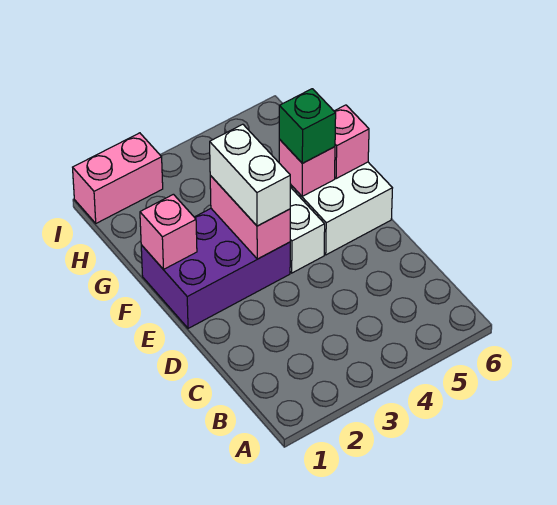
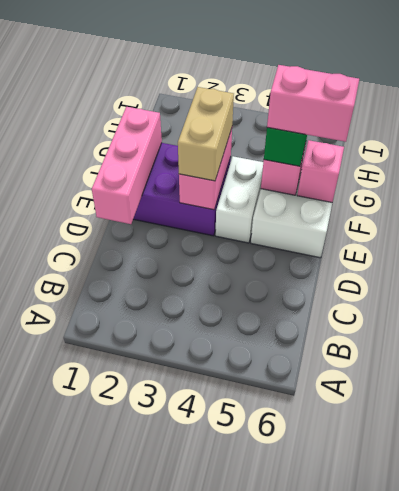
white brick E3:F3 level 3 -> tan brick E3:F3 level 3
pink brick F1 level 2 -> pink brick D1:F1 level 2
pink brick I1:I2 level 1 -> pink brick F5:F6 level 4

